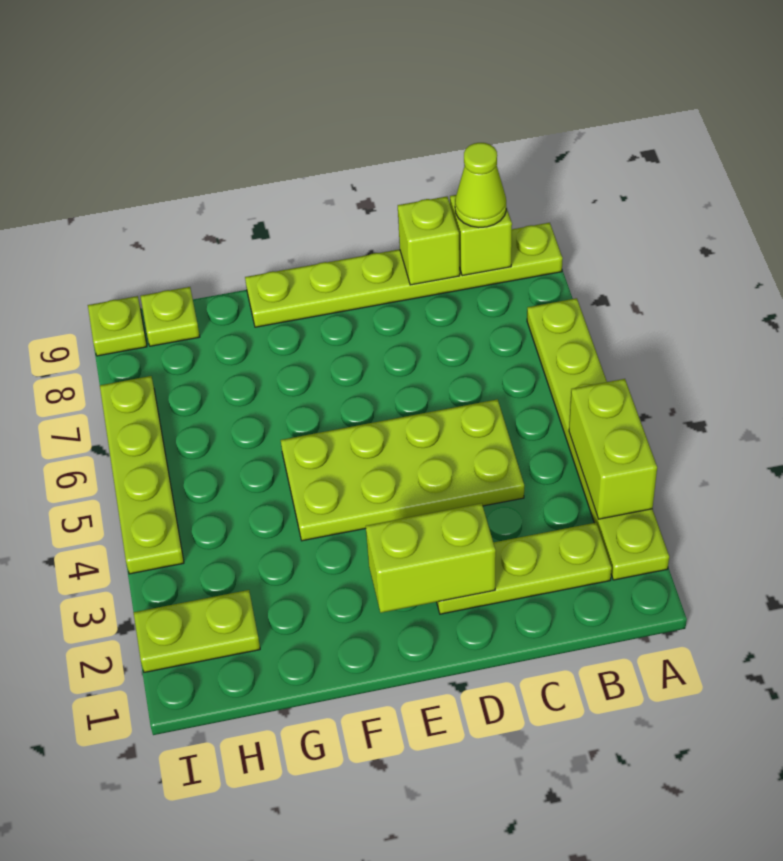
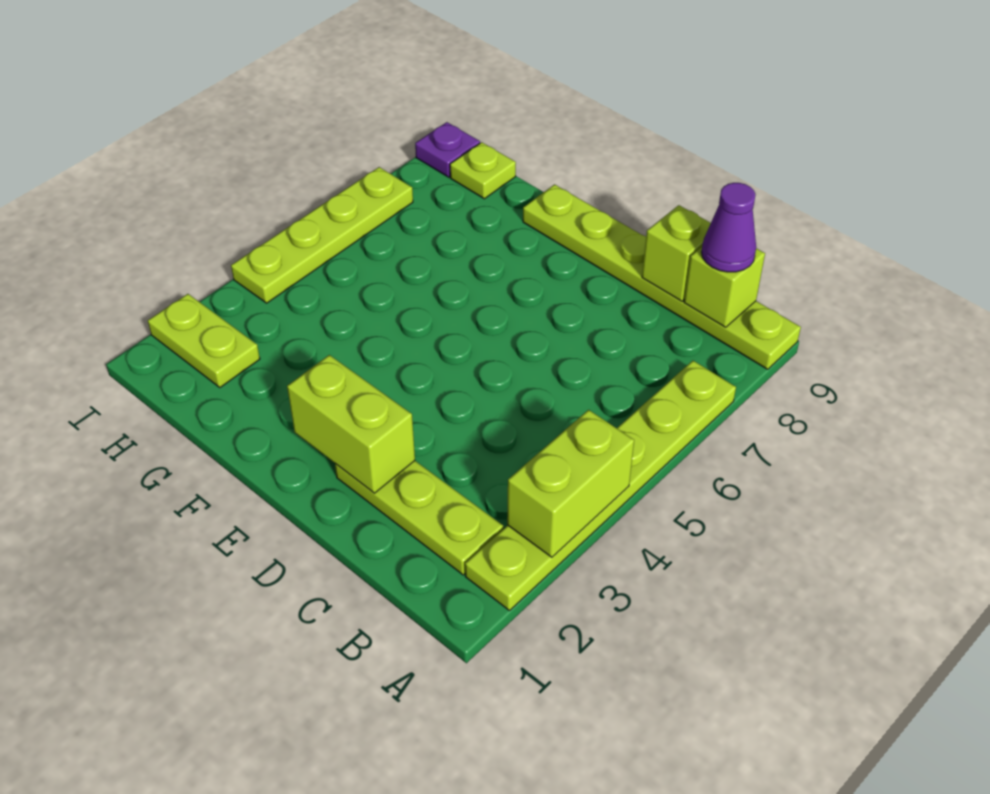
lime cone B9 level 3 -> purple cone B9 level 3
lime plate C4:F5 level 1 -> none
lime plate I9 level 1 -> purple plate I9 level 1

